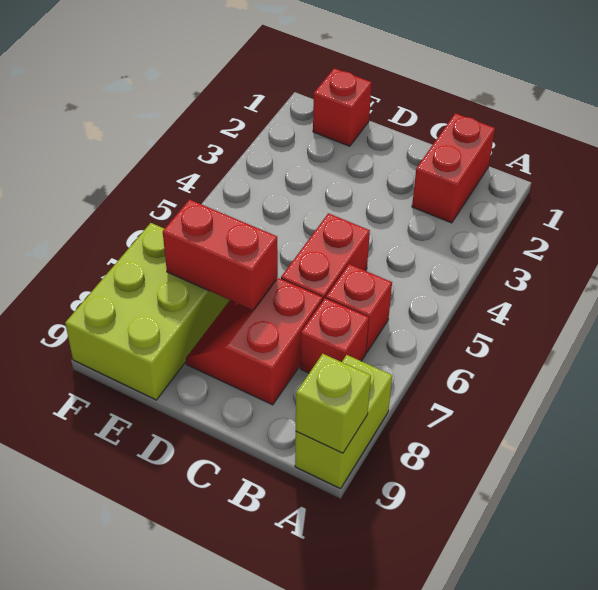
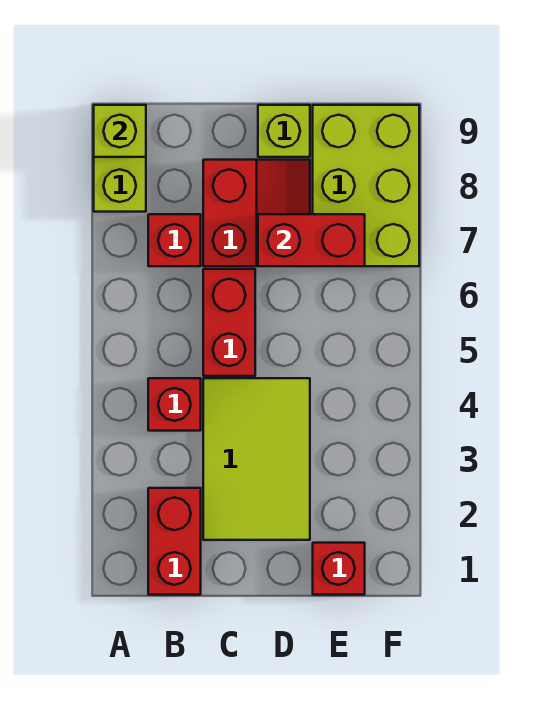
red brick B6 level 1 -> red brick B4 level 1
none -> lime tile C2:D4 level 1
none -> lime brick D9 level 1

